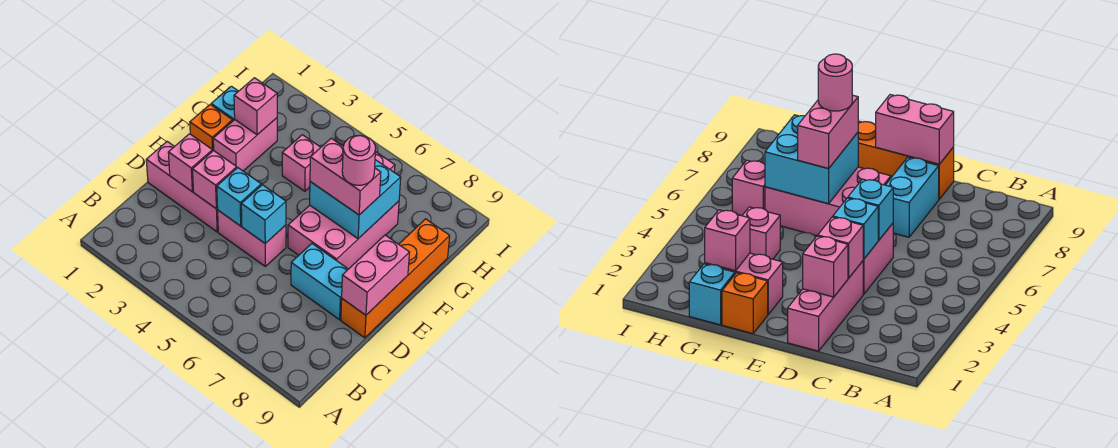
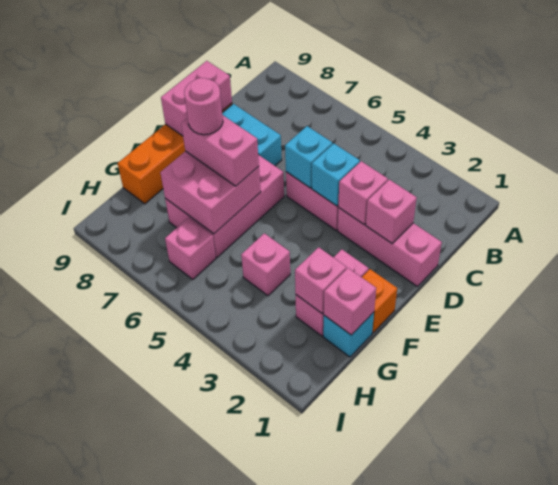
cyan brick F6:G7 level 2 -> pink brick F6:G7 level 2
none -> pink brick G1 level 2

